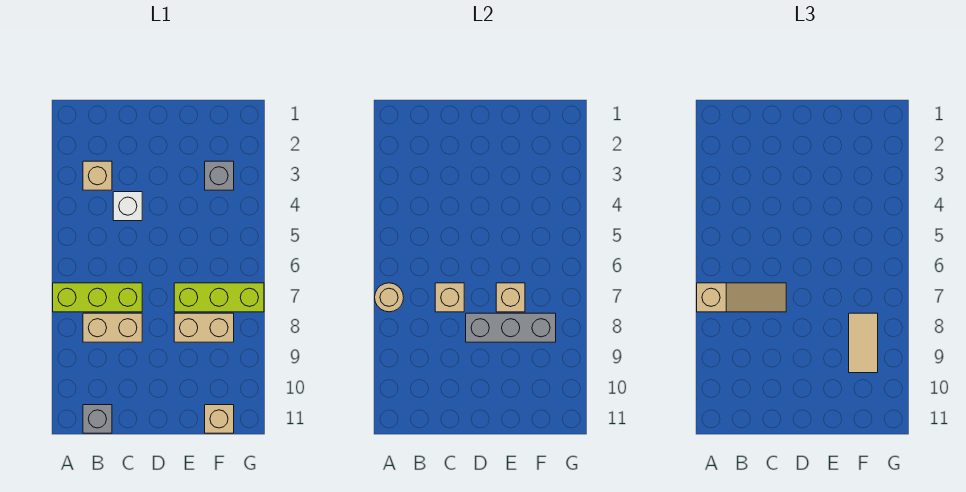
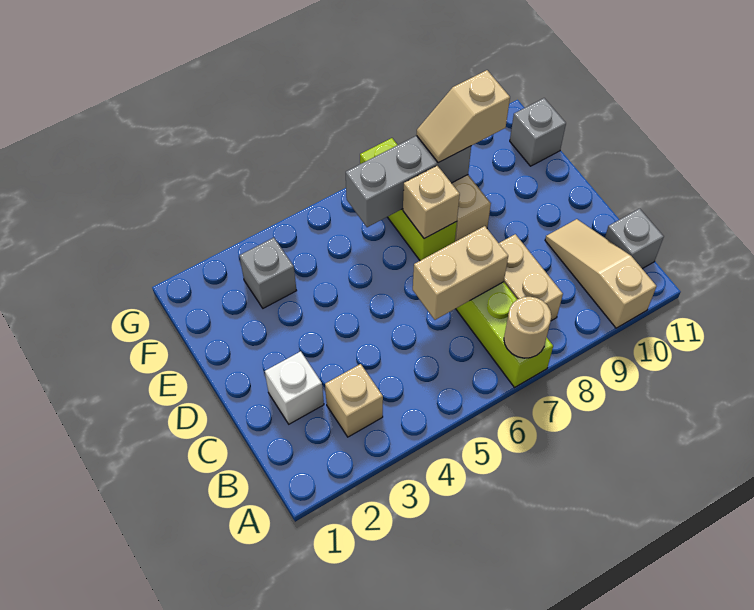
tan slope A7:C7 level 3 top A -> tan slope A10:C10 level 1 top A
white brick C4 level 1 -> white brick C2 level 1
tan brick C7 level 2 -> tan brick C6:C7 level 2
grey brick D8:F8 level 2 -> grey brick F6:F8 level 2
tan tile F8:F9 level 3 -> tan slope F8:F9 level 3 top 9
tan brick F11 level 1 -> grey brick F11 level 1

